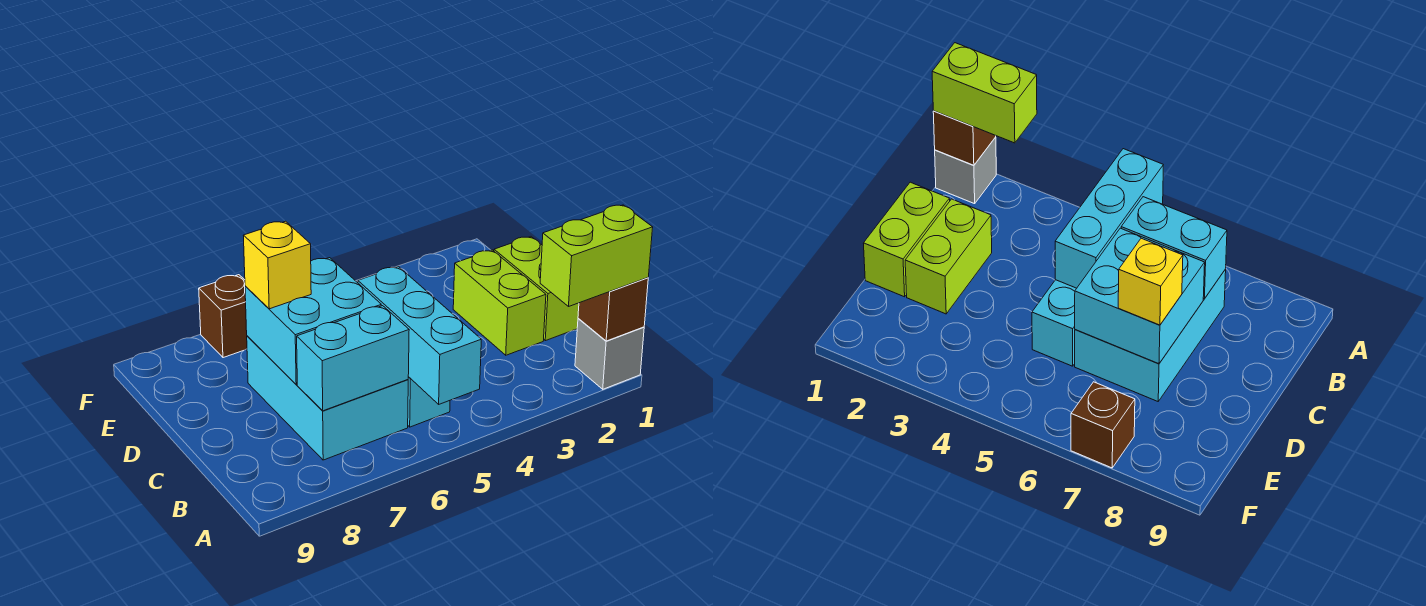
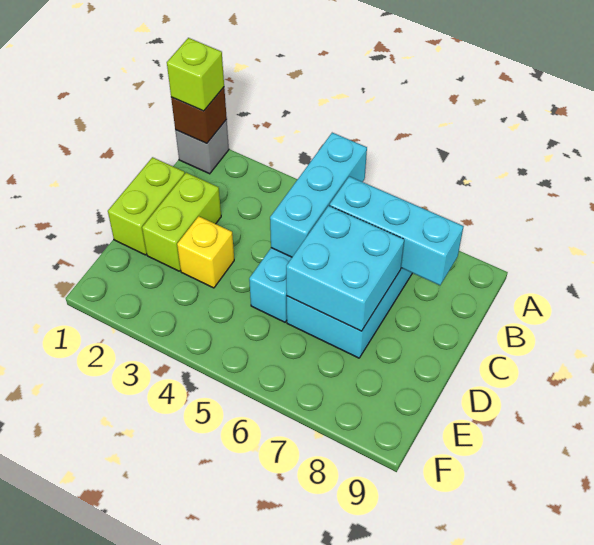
lime brick A1:A2 level 3 -> lime brick A1 level 3
cyan brick B6:B7 level 2 -> cyan brick B6:B8 level 2
yellow brick D7 level 3 -> yellow brick D3 level 1
brown brick F7 level 1 -> none

